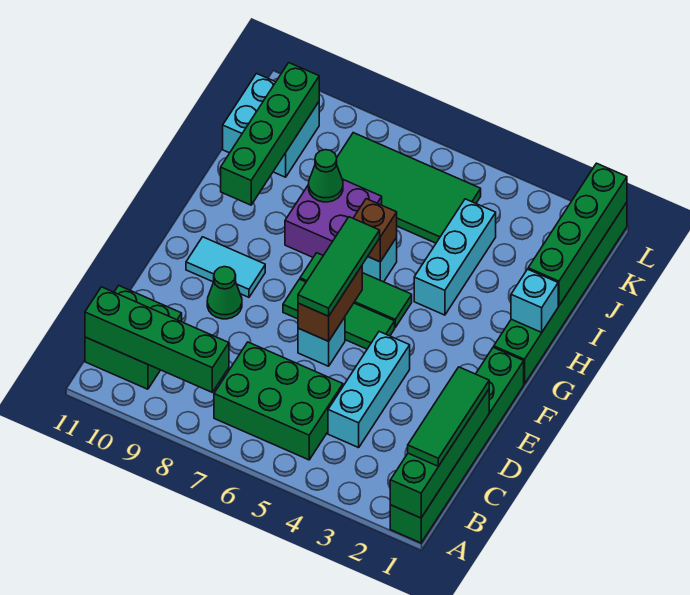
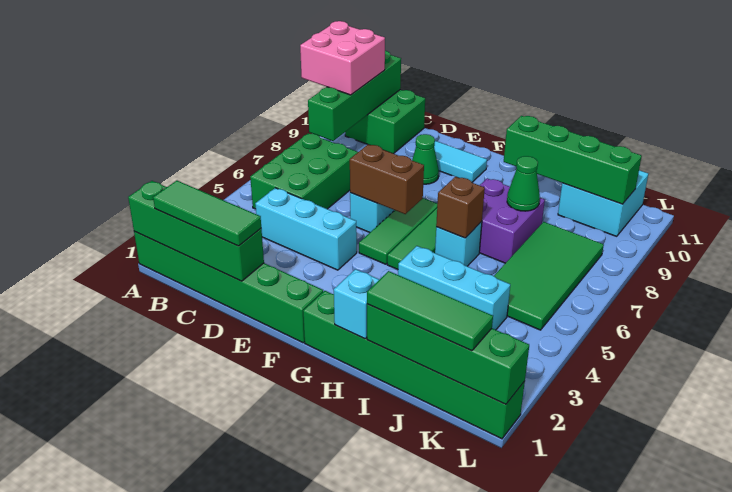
none -> pink brick A9:B10 level 3
green tile E6:G6 level 3 -> green tile I1:K1 level 3
cyan tile F9:F10 level 1 -> cyan tile E10:F10 level 1

